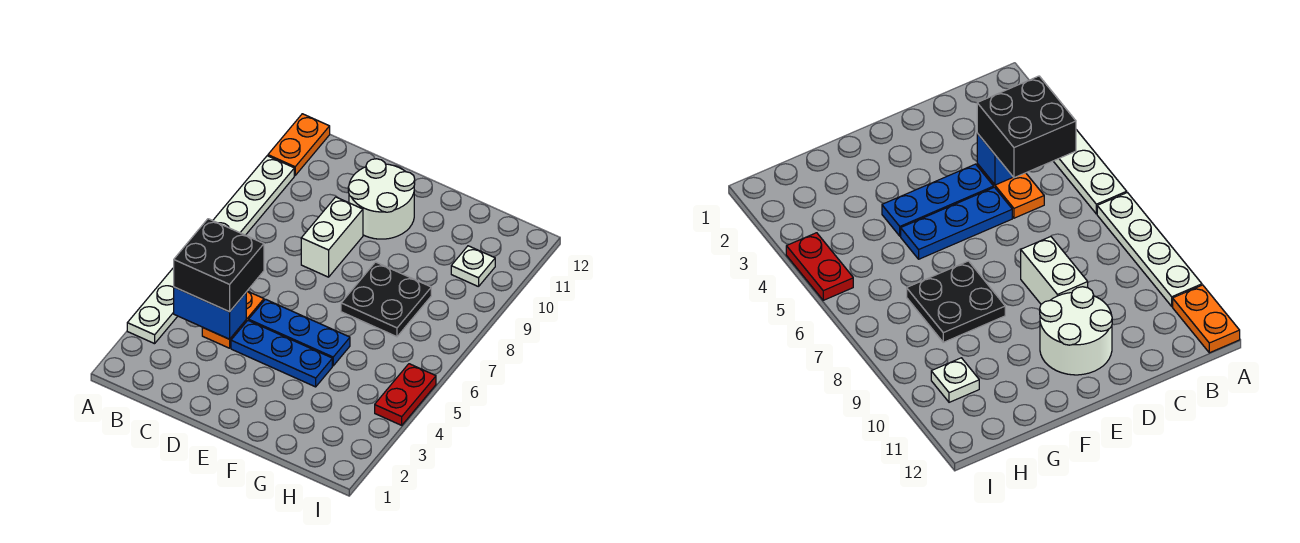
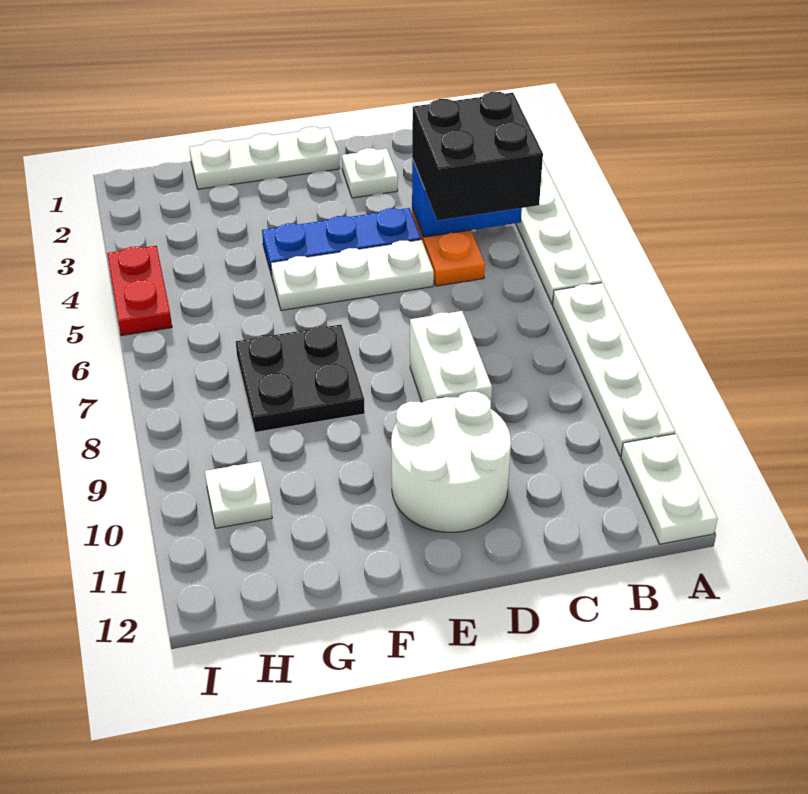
orange plate A11:A12 level 1 -> white plate A11:A12 level 1
none -> white plate D2 level 1
blue plate D5:F5 level 1 -> white plate D5:F5 level 1
none -> white plate E1:G1 level 1

